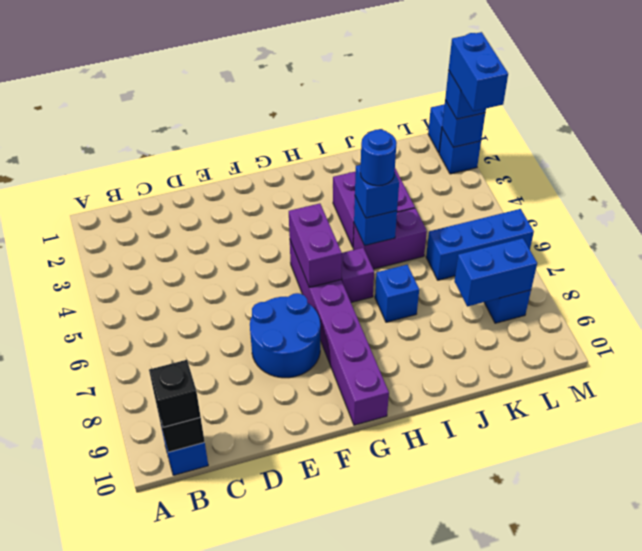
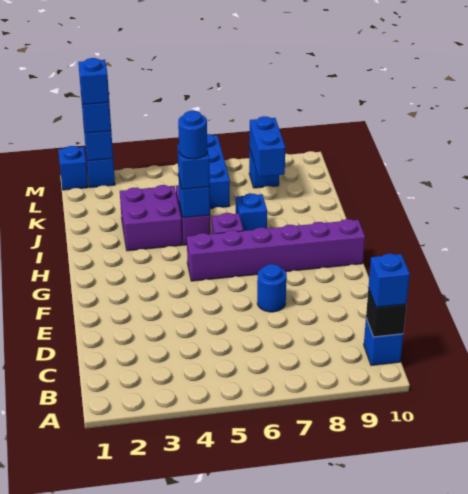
black brick B10 level 3 -> blue brick B10 level 3
blue round brick E7:F8 level 1 -> blue round brick E7 level 1
purple brick G5:G6 level 2 -> none
blue brick M2:M3 level 4 -> blue brick M2 level 4

